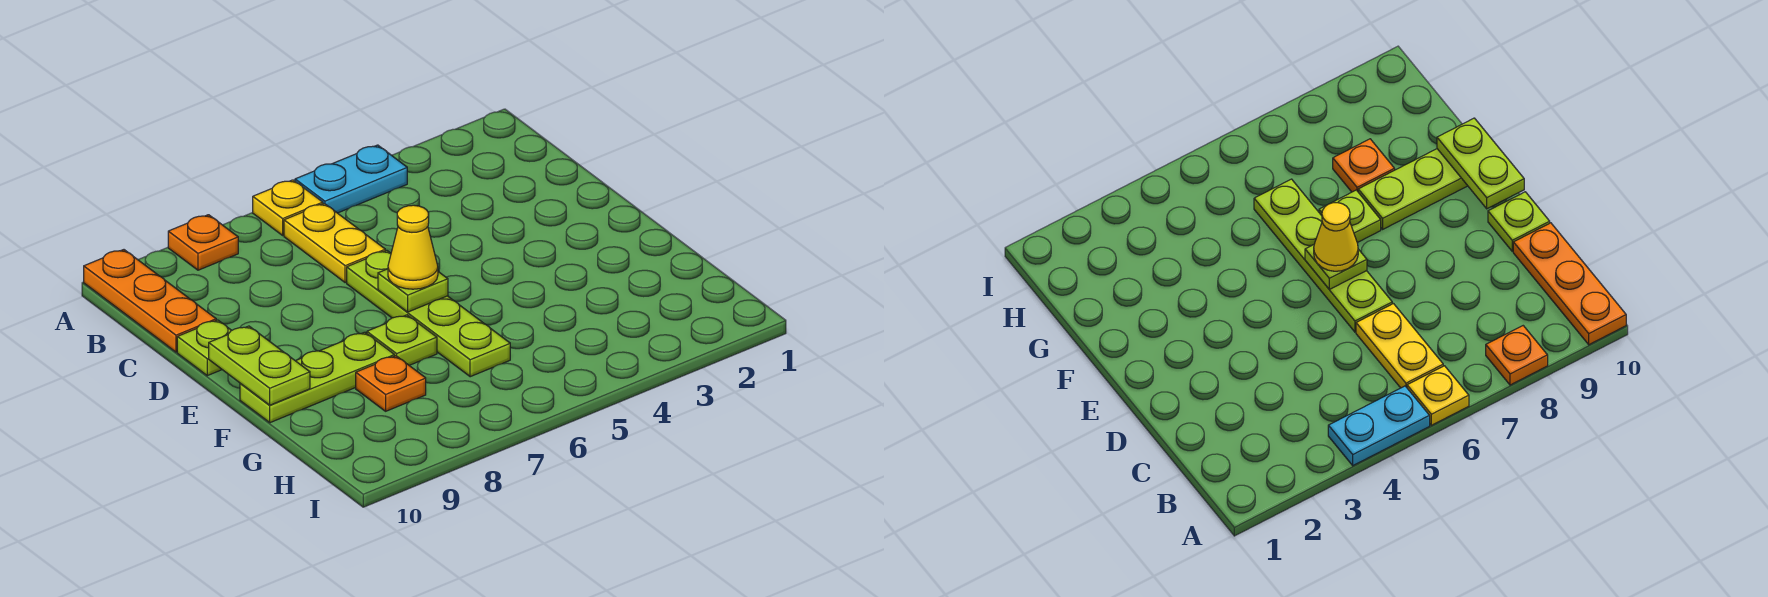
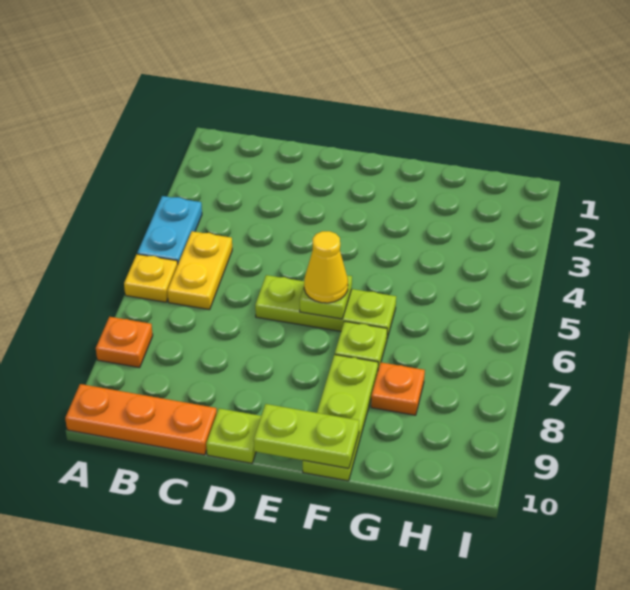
yellow plate B6:C6 level 1 -> yellow plate B5:B6 level 1
lime plate D6:G6 level 1 -> lime plate D6:F6 level 1

